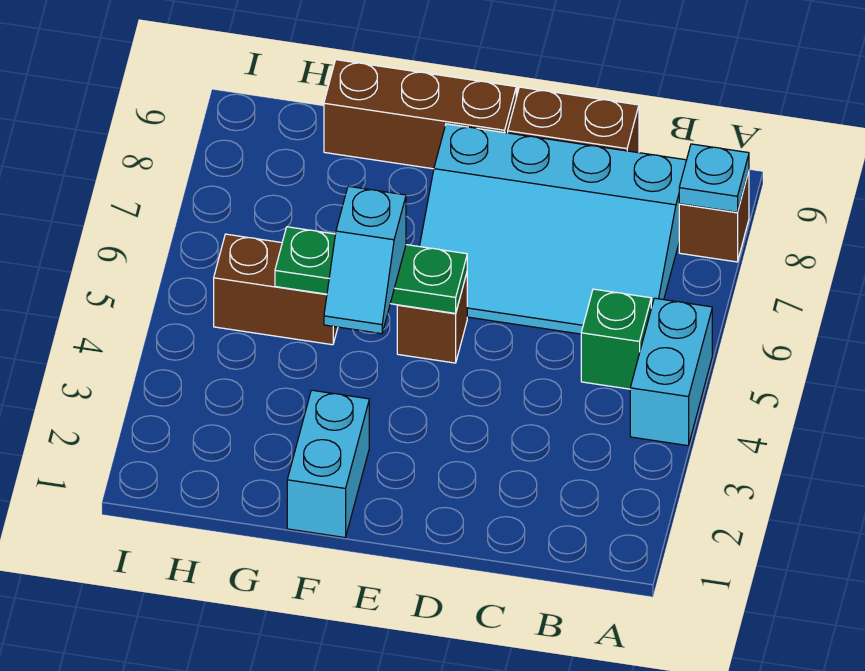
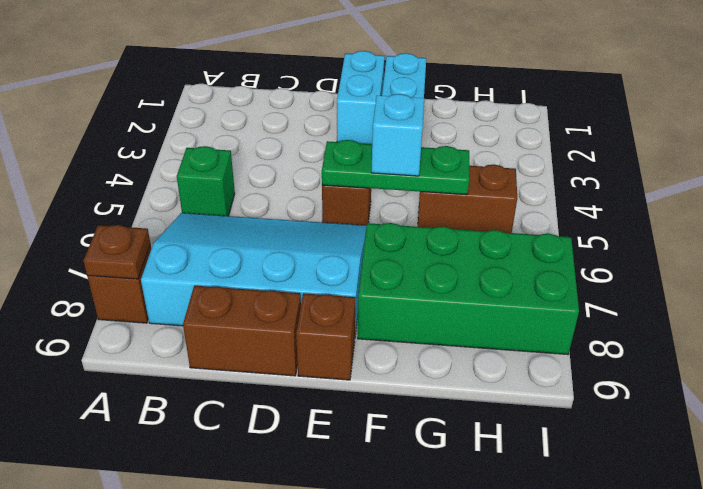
cyan brick A4:A5 level 1 -> cyan brick E1:E2 level 1
cyan plate A8 level 2 -> brown plate A8 level 2
brown brick E9:G9 level 1 -> brown brick E9 level 1
none -> green brick F7:I8 level 1

